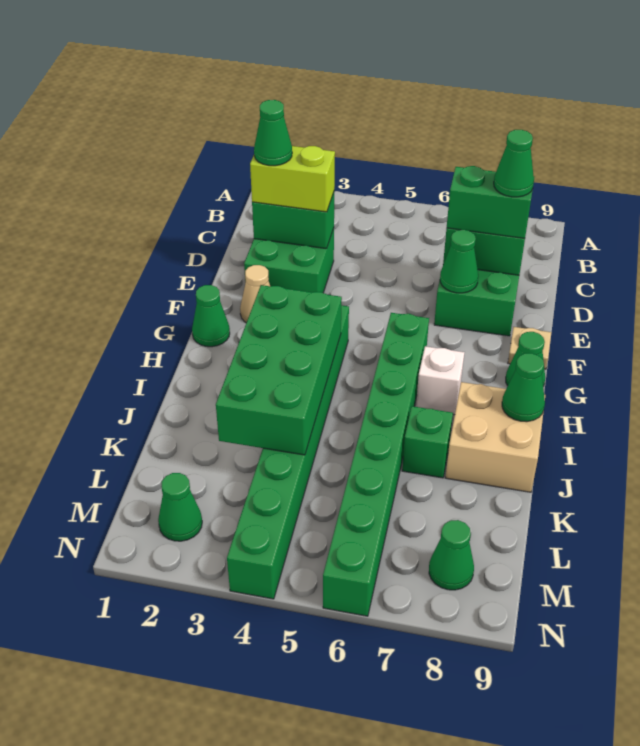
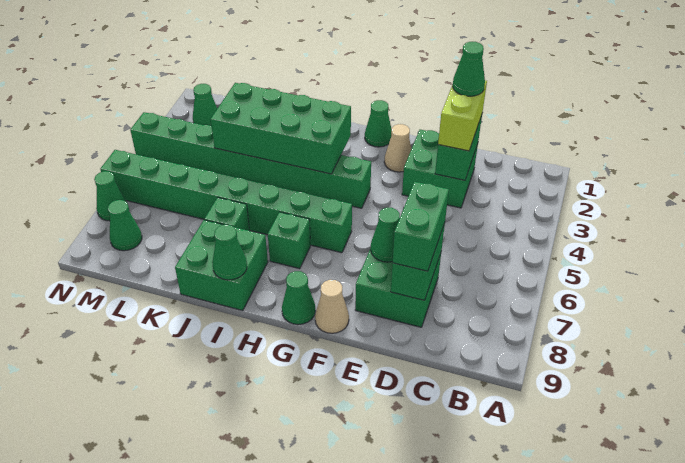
green cone D8 level 4 -> green cone N7 level 1
tan plate F9 level 1 -> tan cone F9 level 1
white brick H7 level 1 -> green brick H7 level 1
tan brick I8:J9 level 1 -> green brick I8:J9 level 1

